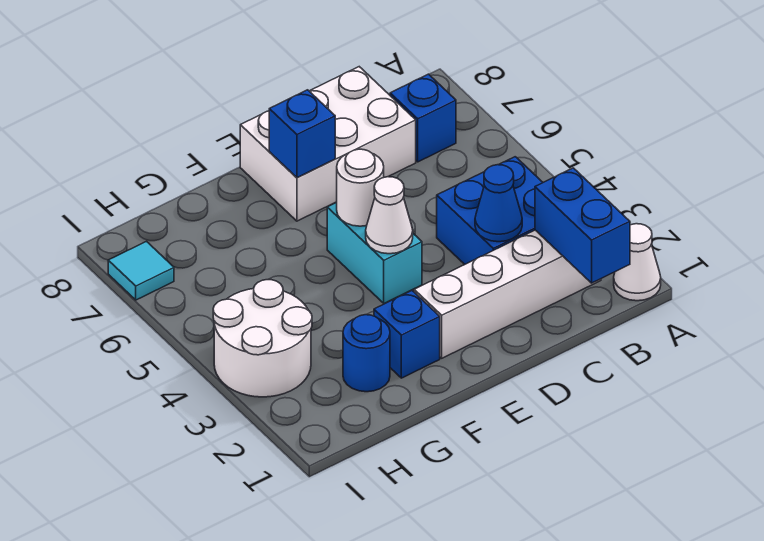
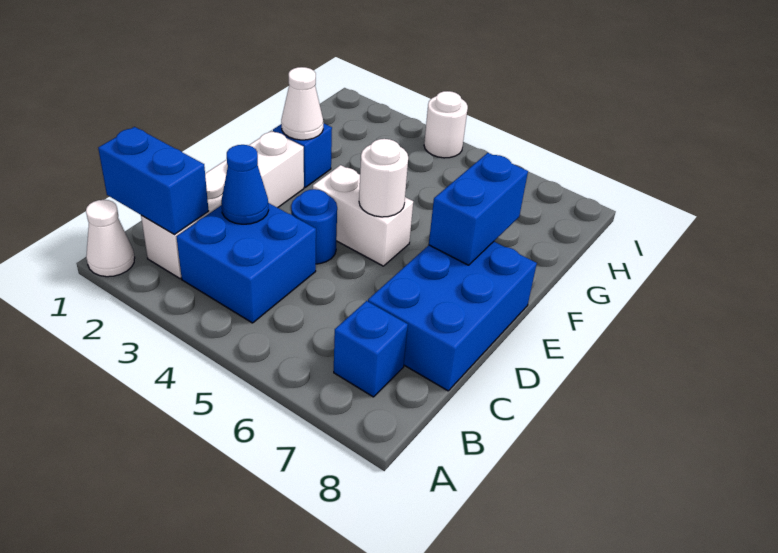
white brick C7:E8 level 1 -> blue brick C7:E8 level 1
cyan brick E4:E5 level 1 -> white brick E4:E5 level 1
white cone E4 level 2 -> white cone F2 level 2
blue brick E7 level 2 -> blue brick E7:F7 level 2
blue round brick G2 level 1 -> blue round brick D4 level 1
white round brick H3:I4 level 1 -> white round brick I4 level 1
cyan tile I7 level 1 -> none

